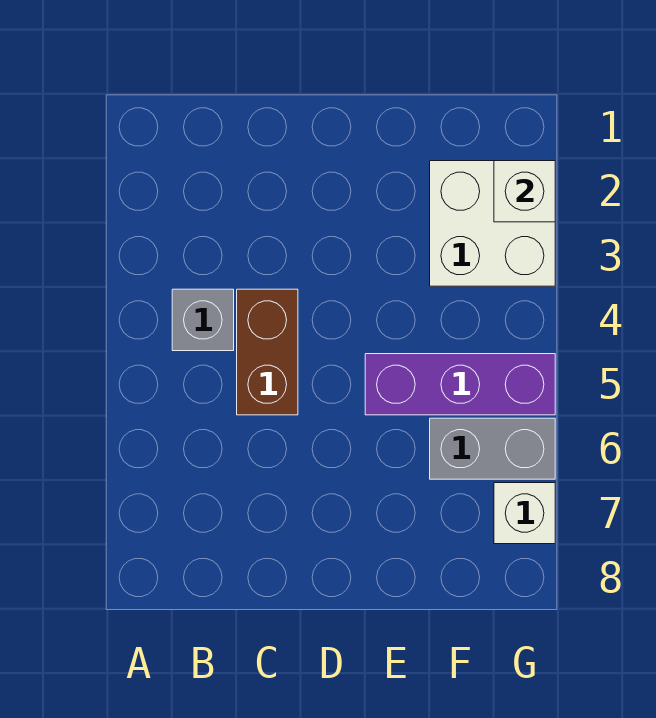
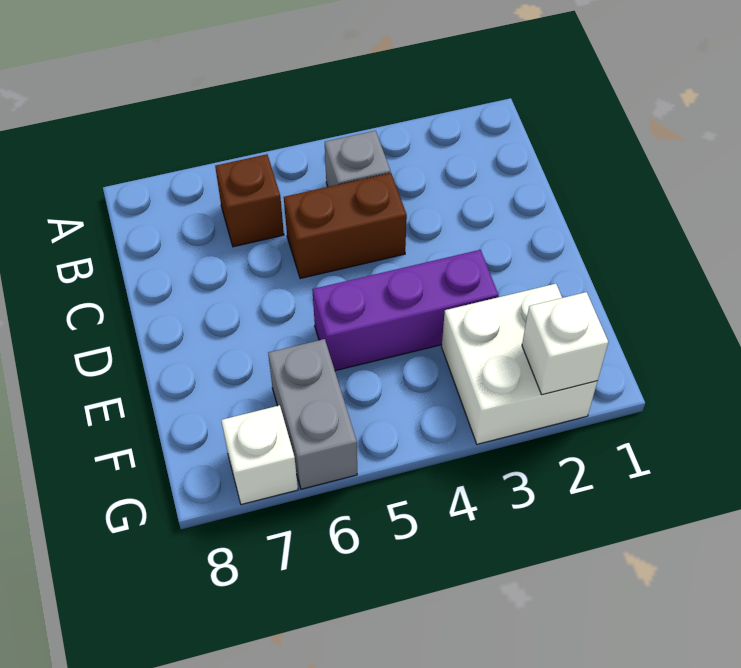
none -> brown brick B6 level 1
purple brick E5:G5 level 1 -> purple brick E3:E5 level 1

